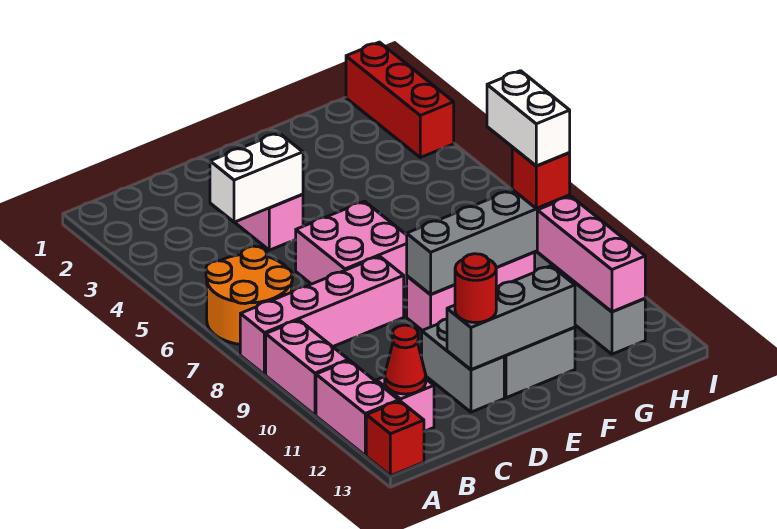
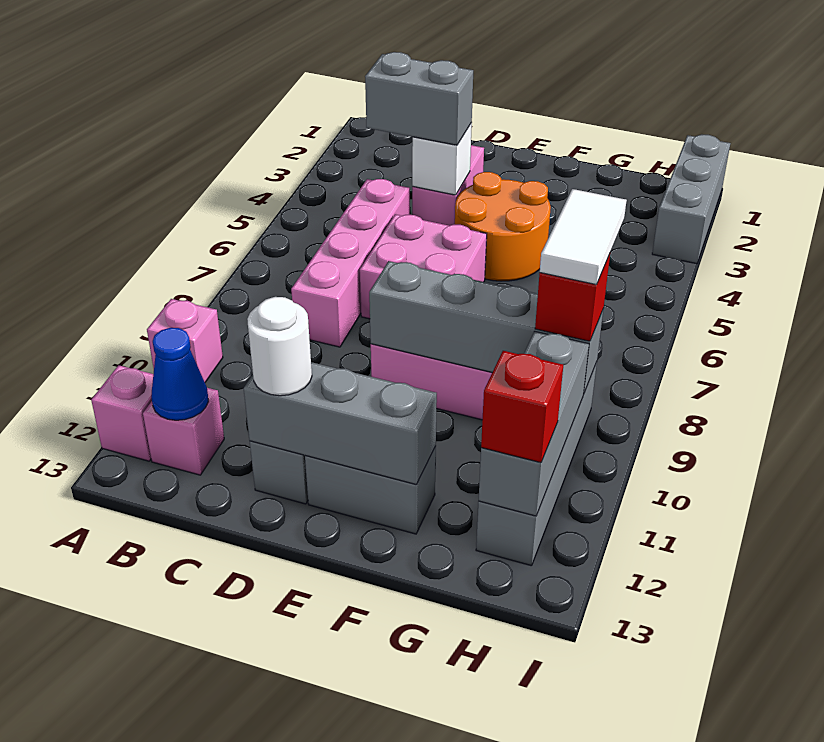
orange round brick A6:B7 level 1 -> orange round brick E4:F5 level 1
pink brick A8:D8 level 1 -> pink brick C5:C8 level 1
pink brick A9:A10 level 1 -> pink brick A10 level 1
pink brick A11:A12 level 1 -> pink brick A12 level 1
red brick A13 level 1 -> red brick H12 level 3
red cone B12 level 2 -> blue cone B12 level 2
white brick C4:D4 level 2 -> white brick D4 level 2
none -> grey brick C4:D4 level 3
red round brick D12 level 3 -> white round brick D12 level 3
white brick H8:H9 level 4 -> white tile H8:H9 level 4
pink brick H10:H12 level 2 -> grey brick H10:H12 level 2
red brick I1:I3 level 1 -> grey brick I1:I3 level 1

